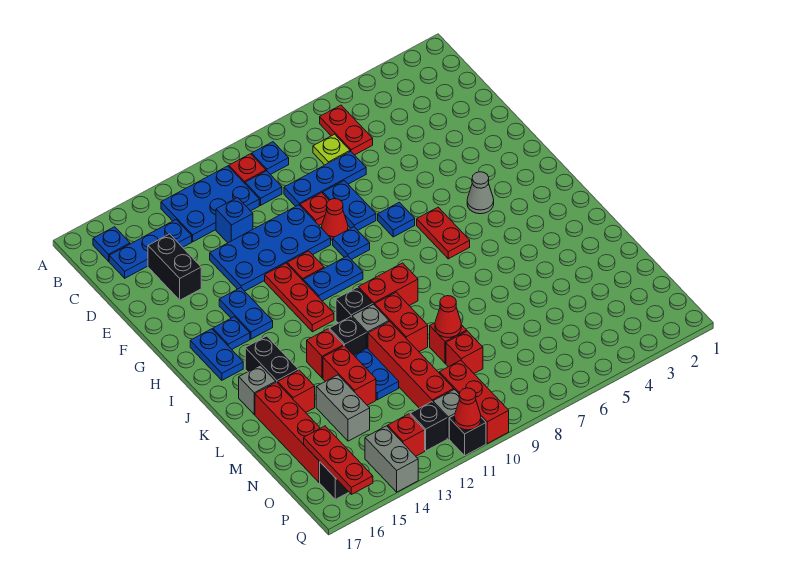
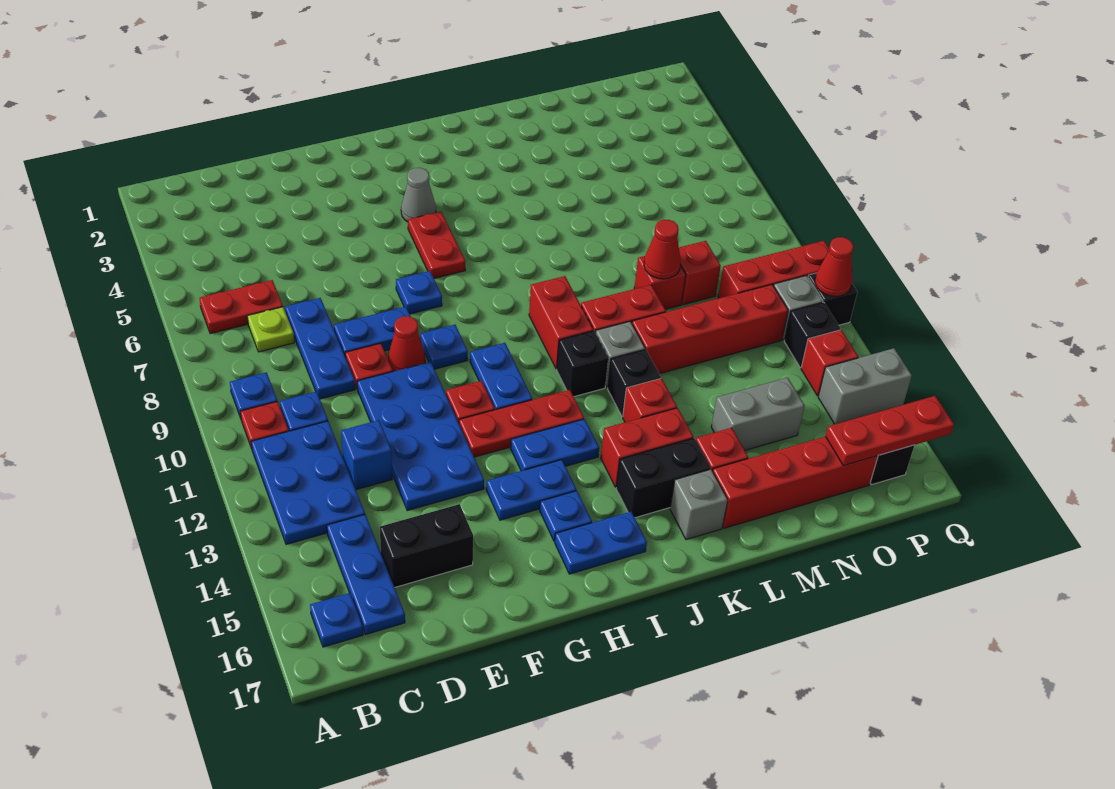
red plate H6:I6 level 1 -> red plate H5:H6 level 1
blue plate L12:M12 level 1 -> blue plate H13:I13 level 1
red brick L13:M13 level 1 -> red brick J14:K14 level 1

